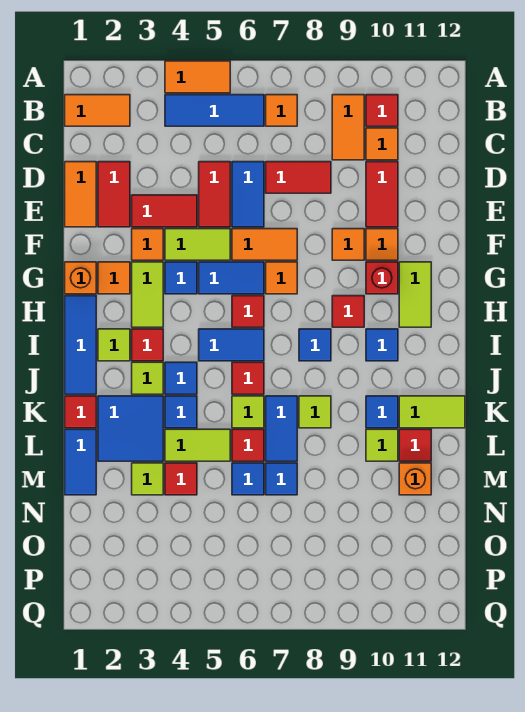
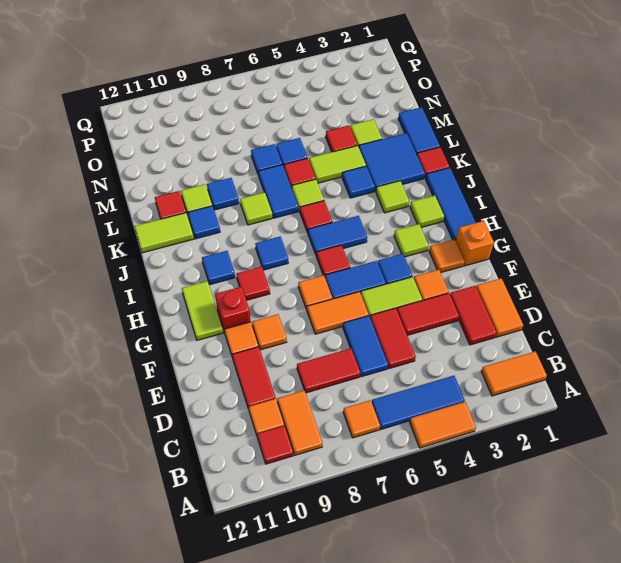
lime tile G3:H3 level 1 -> lime tile H3 level 1
red tile I3 level 1 -> none
blue tile J4 level 1 -> blue tile L9 level 1
orange brick M11 level 1 -> none

